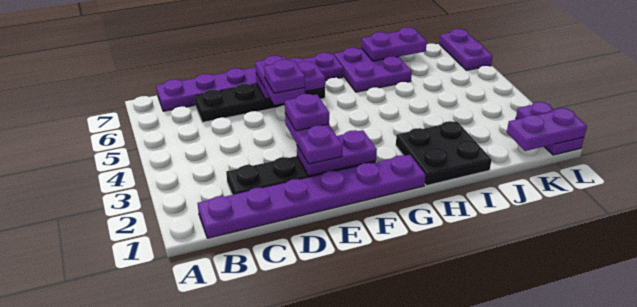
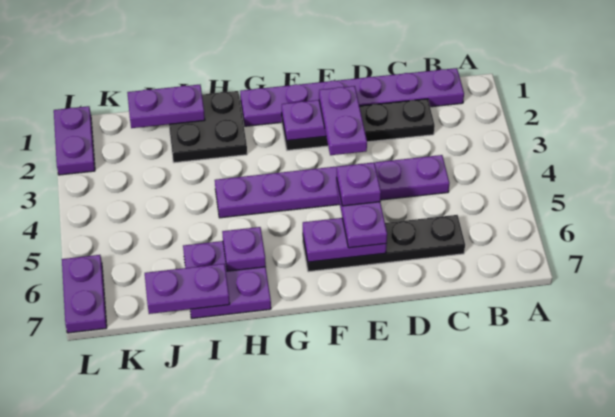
purple plate B7:G7 level 1 -> purple plate C4:H4 level 1
purple plate E3 level 4 -> purple plate H6 level 2
purple plate K1:L1 level 2 -> purple plate I1:J1 level 2

